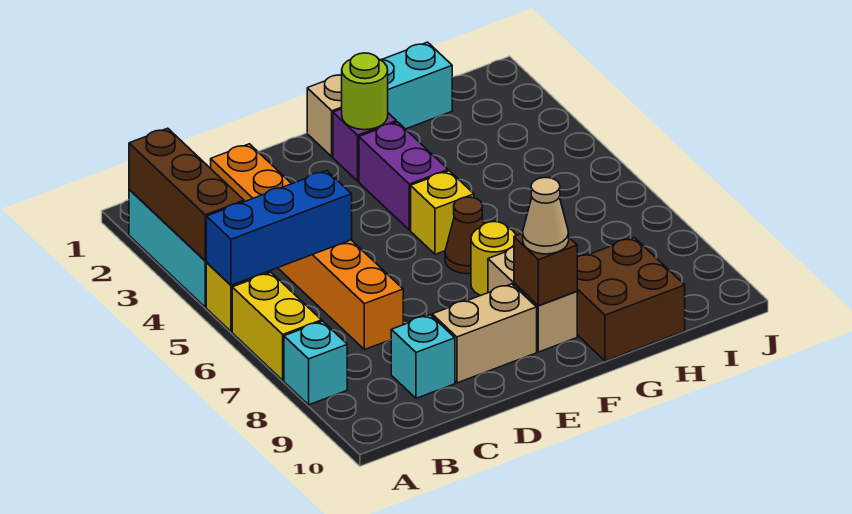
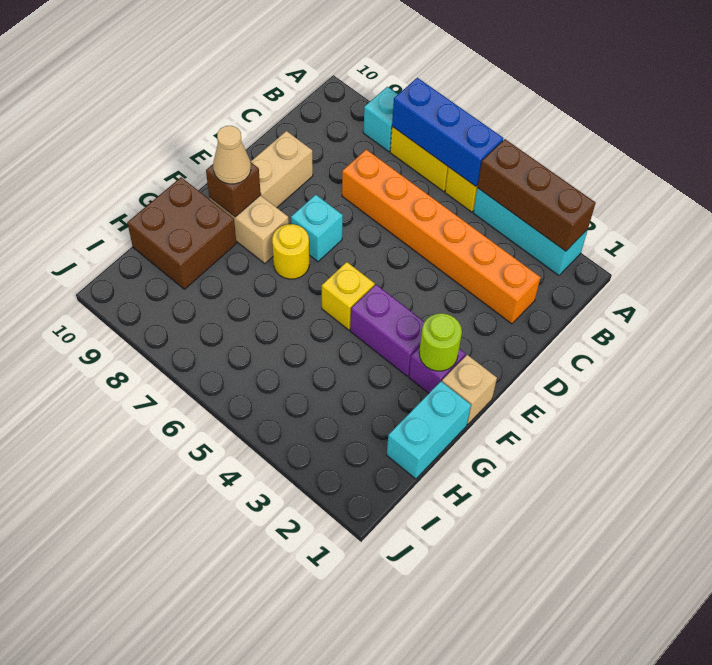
blue brick A5:C5 level 2 -> blue brick A5:A7 level 2
cyan brick C9 level 1 -> cyan brick E7 level 1
brown cone F6 level 1 -> none

